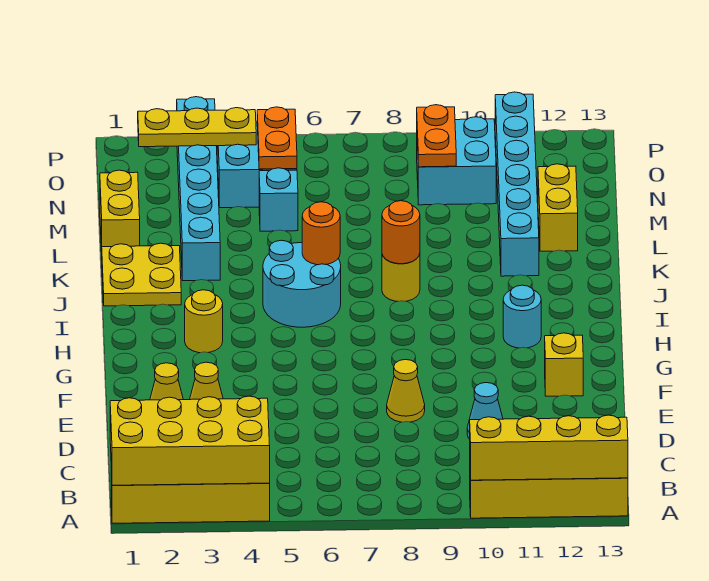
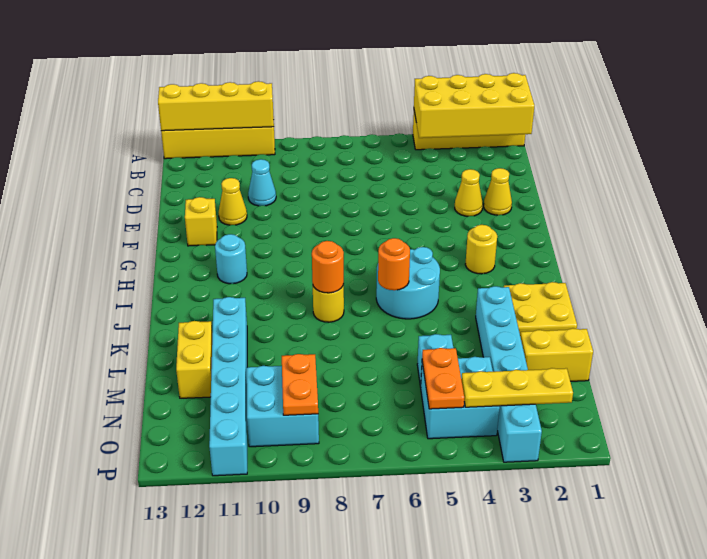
yellow cone E8 level 1 -> yellow cone E11 level 1
yellow brick L1:M1 level 1 -> yellow brick M1:M2 level 1

